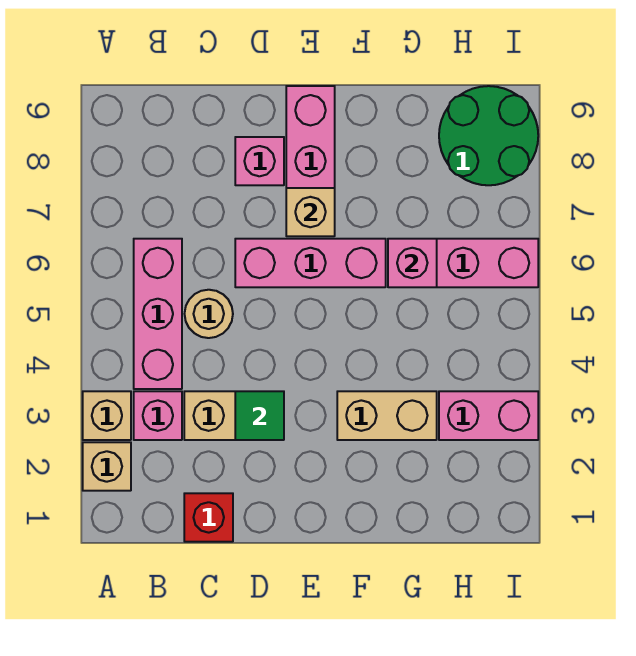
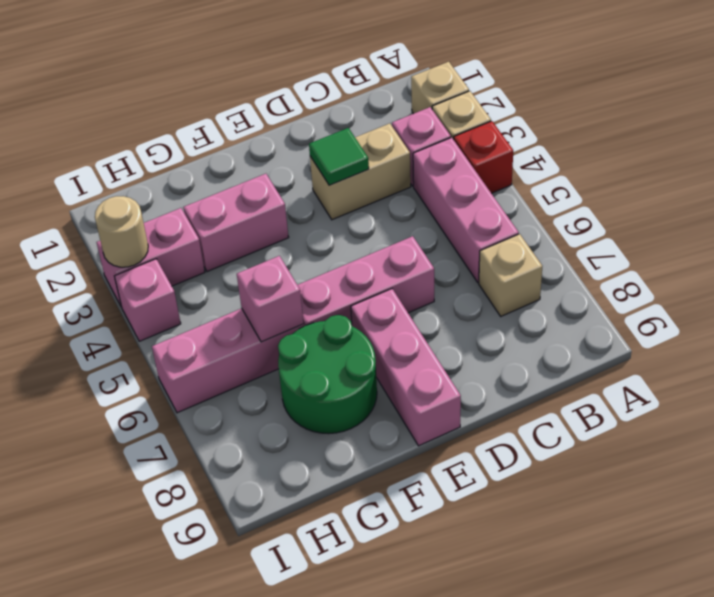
red brick C1 level 1 -> red brick A4 level 1
tan round brick C5 level 1 -> tan round brick I3 level 2
pink brick D8 level 1 -> pink brick I4 level 1
tan brick E7 level 2 -> tan brick B7 level 1
tan brick F3:G3 level 1 -> pink brick F3:G3 level 1
green round brick H8:I9 level 1 -> green round brick F7:G8 level 1

